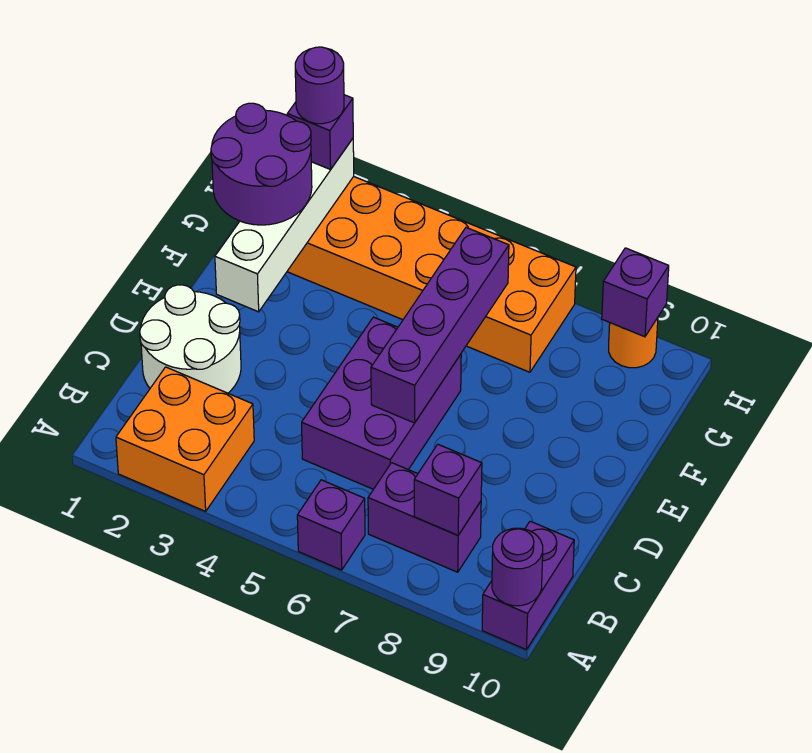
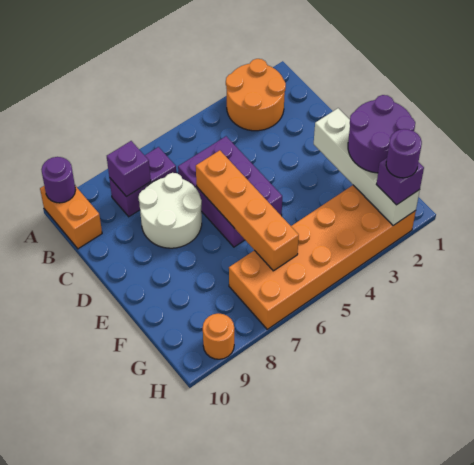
orange brick A2:B3 level 1 -> orange round brick A2:B3 level 1
purple brick A6 level 1 -> none
purple brick A10:B10 level 1 -> orange brick A10:B10 level 1
white round brick C1:D2 level 1 -> white round brick C7:D8 level 1
purple brick D6:G6 level 2 -> orange brick D6:G6 level 2
purple brick H9 level 2 -> none

